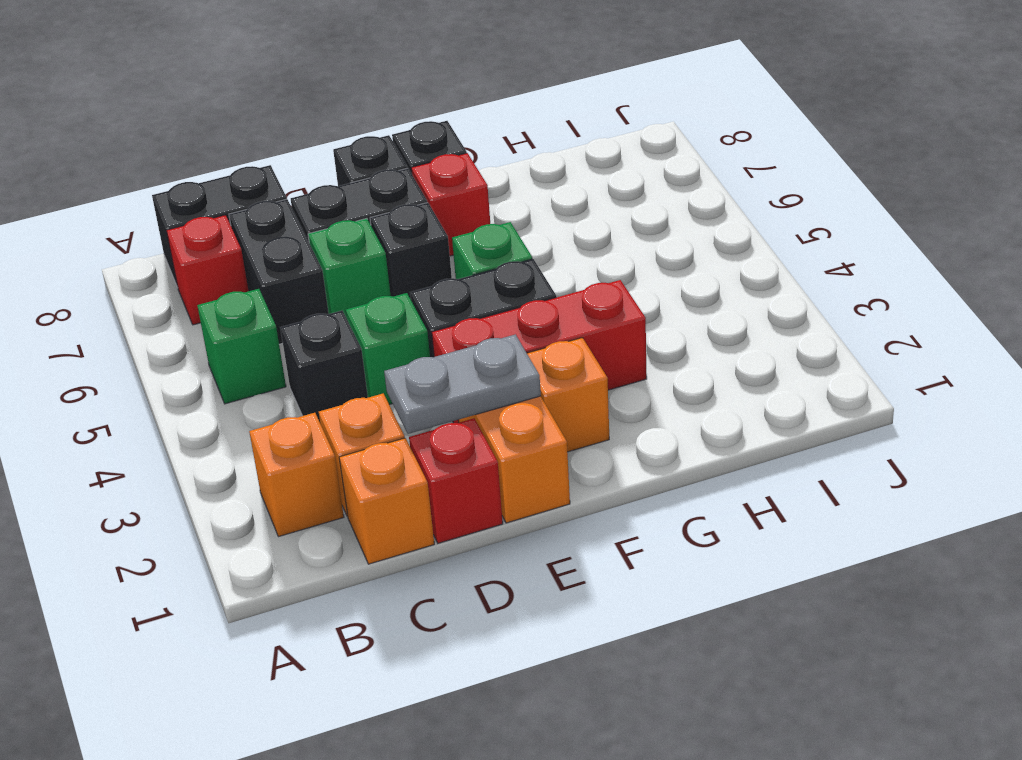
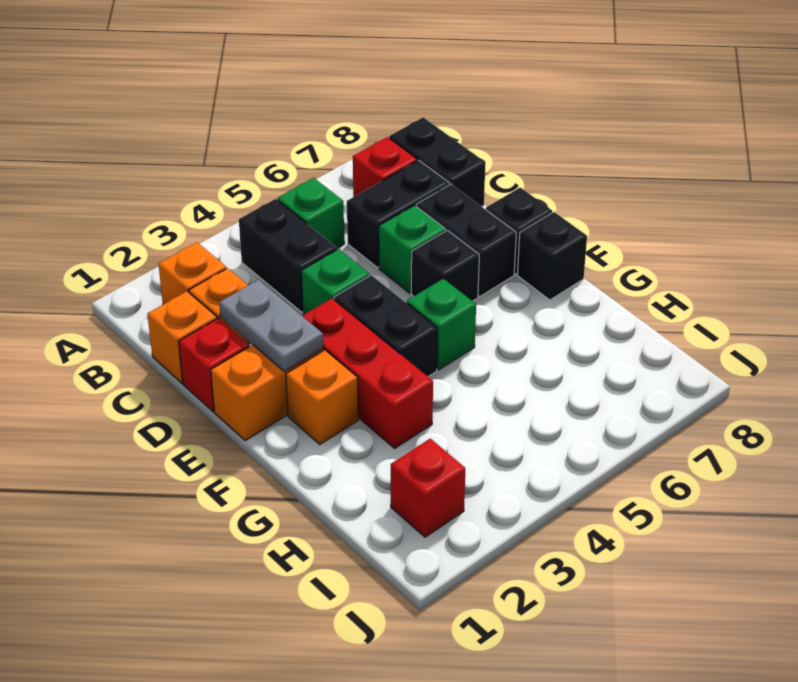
black brick C4 level 1 -> black brick B4:C4 level 1
red brick F7 level 1 -> red brick I2 level 1

